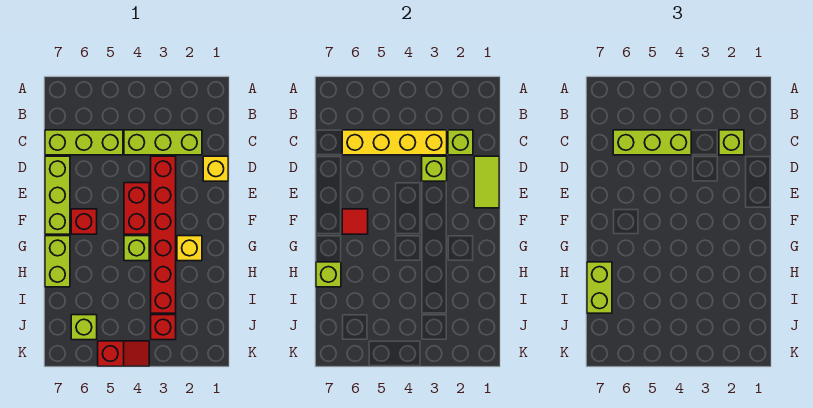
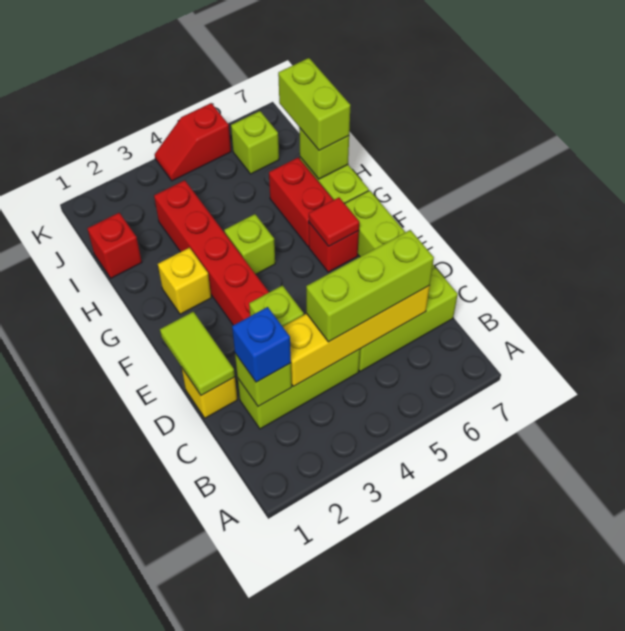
lime brick C2 level 3 -> blue brick C2 level 3
red brick E4:F4 level 1 -> red brick G6:H6 level 1
red brick J3 level 1 -> red brick I1 level 1

